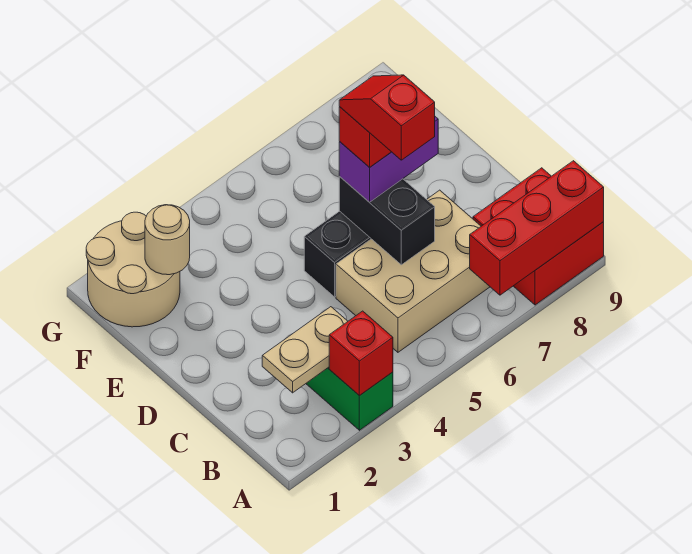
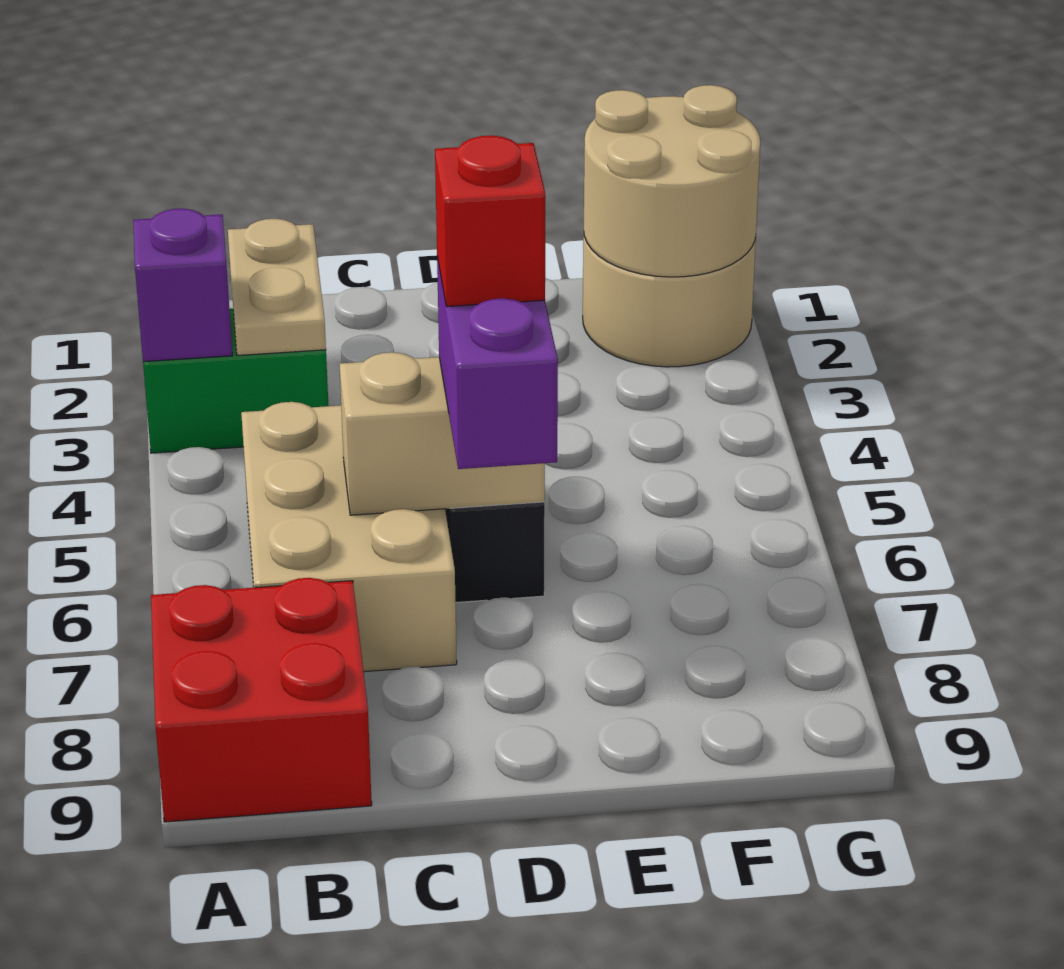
red brick A3 level 2 -> purple brick A3 level 2
red brick A7:A9 level 2 -> none
black brick C6:D6 level 2 -> tan brick C6:D6 level 2
red slope C6:D6 level 5 top C -> none
tan round brick F2 level 2 -> tan round brick F1:G2 level 2

